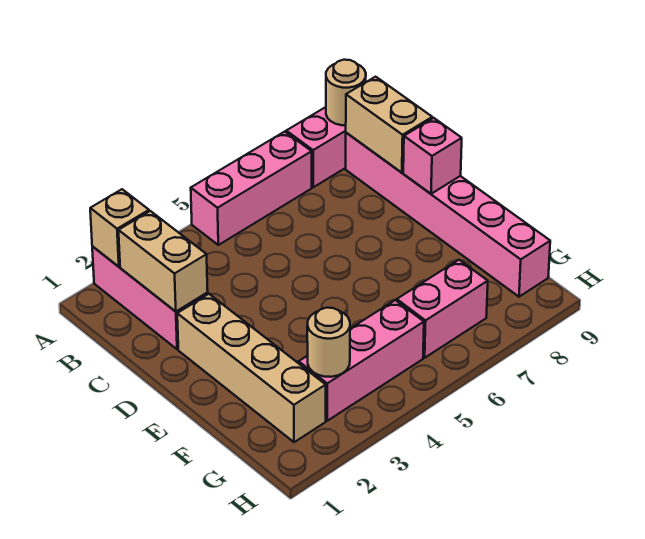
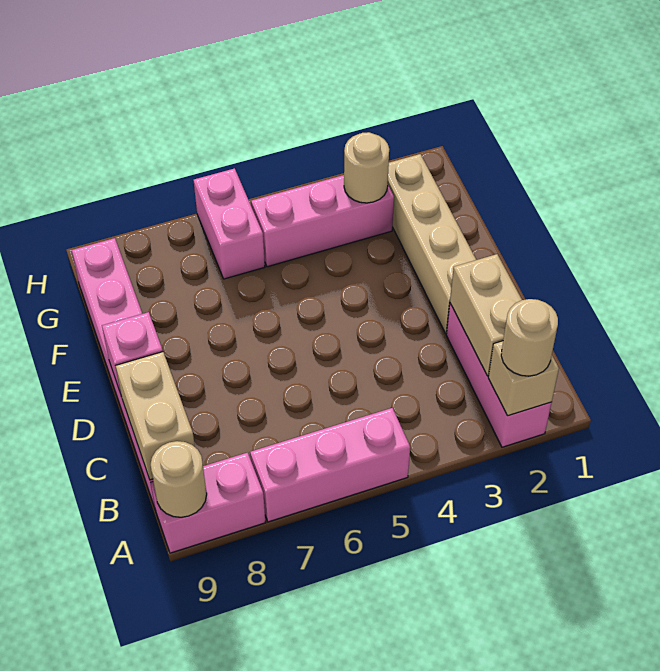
none -> tan round brick A2 level 3
pink brick G6:G7 level 1 -> pink brick G6:H6 level 1

